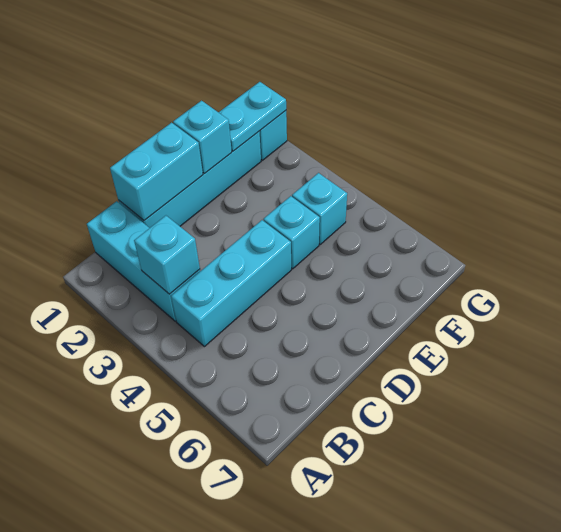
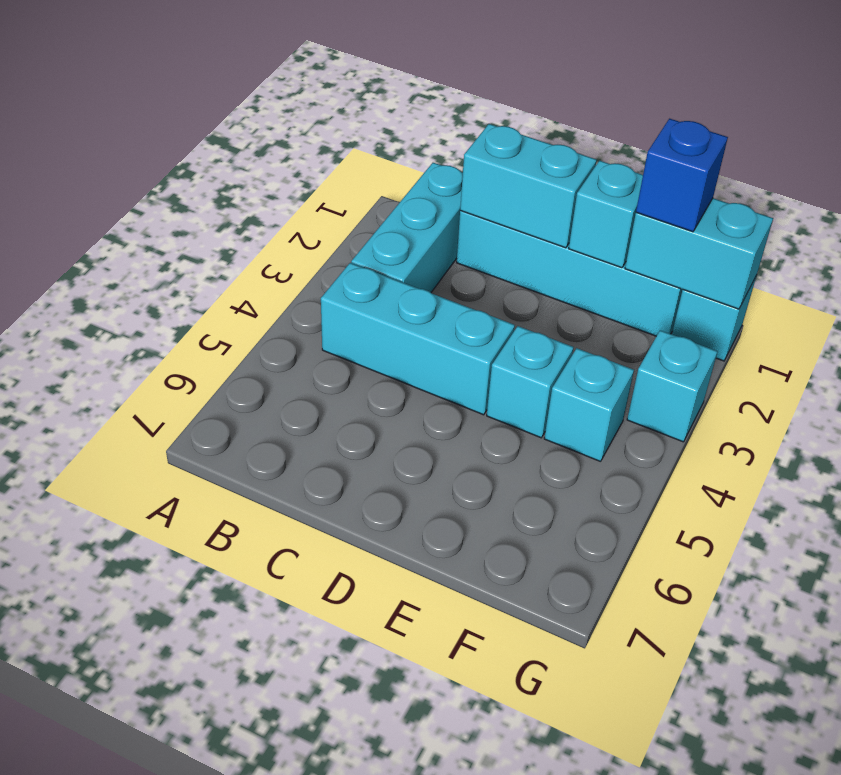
cyan brick B3 level 2 -> cyan brick G3 level 1
cyan plate F1:G1 level 2 -> cyan brick F1:G1 level 2
none -> blue brick F1 level 3

